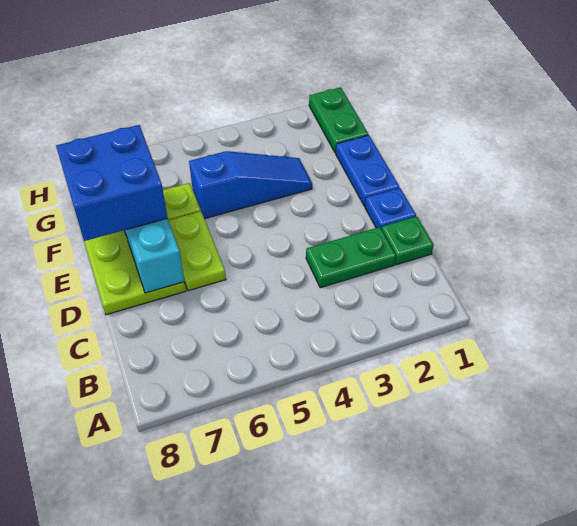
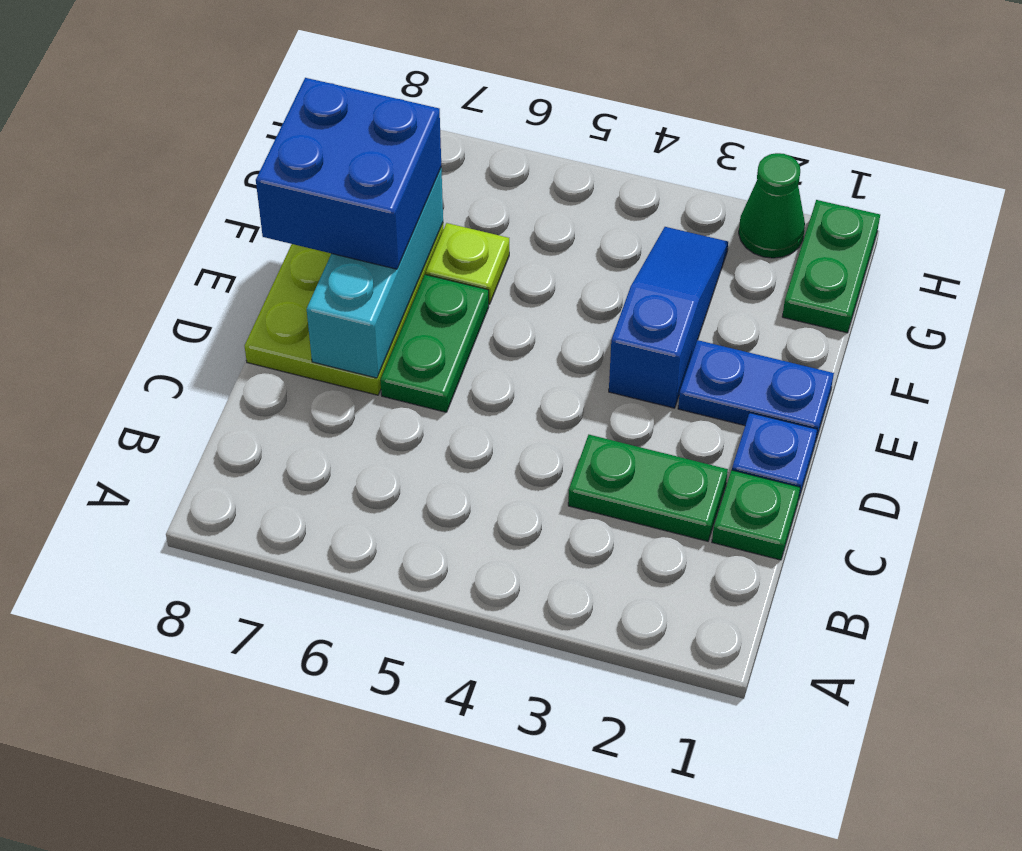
lime plate D6:E6 level 1 -> green plate D6:E6 level 1
blue plate E1:F1 level 1 -> blue plate E1:E2 level 1
blue slope F3:F5 level 1 top 5 -> blue slope E3:G3 level 1 top E
none -> green cone H2 level 1

